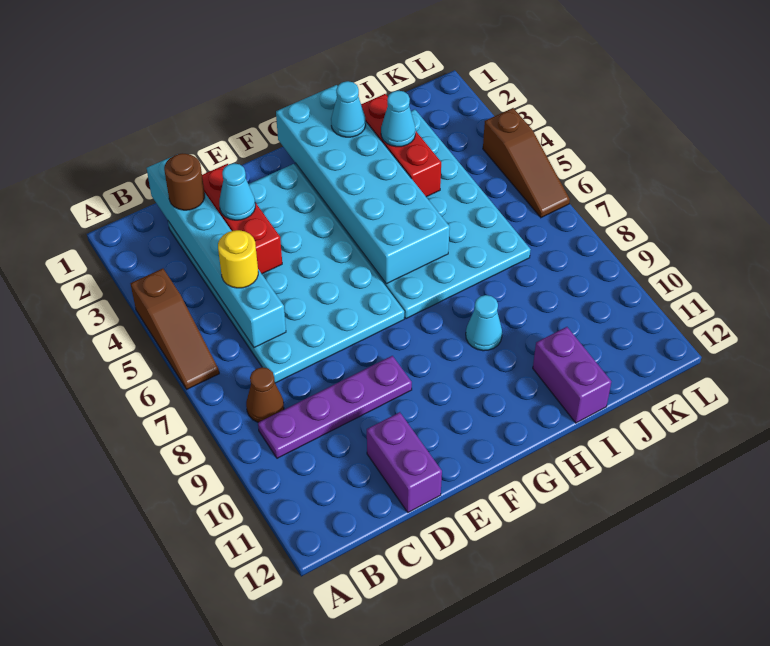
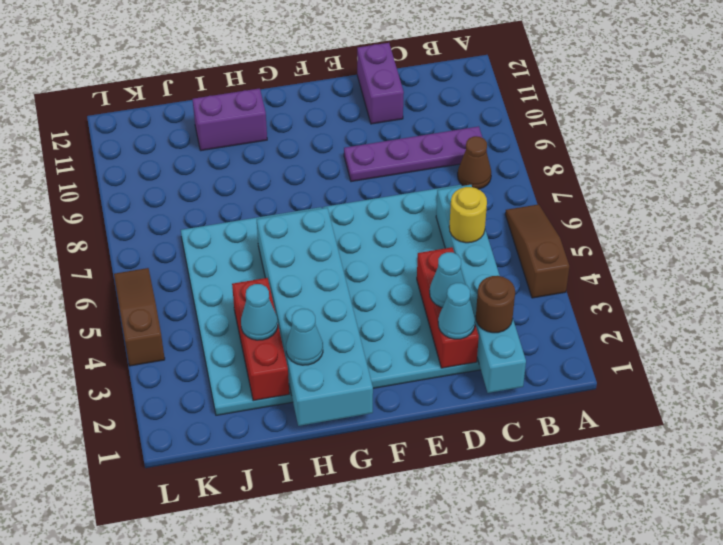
cyan cone H9 level 1 -> cyan cone D2 level 3
purple brick I11:I12 level 1 -> purple brick H11:I11 level 1

